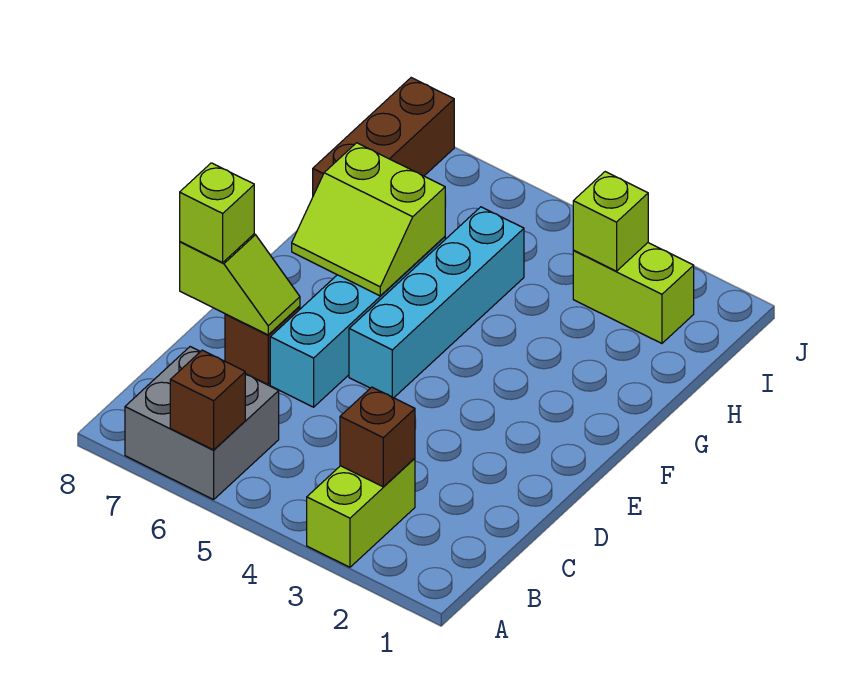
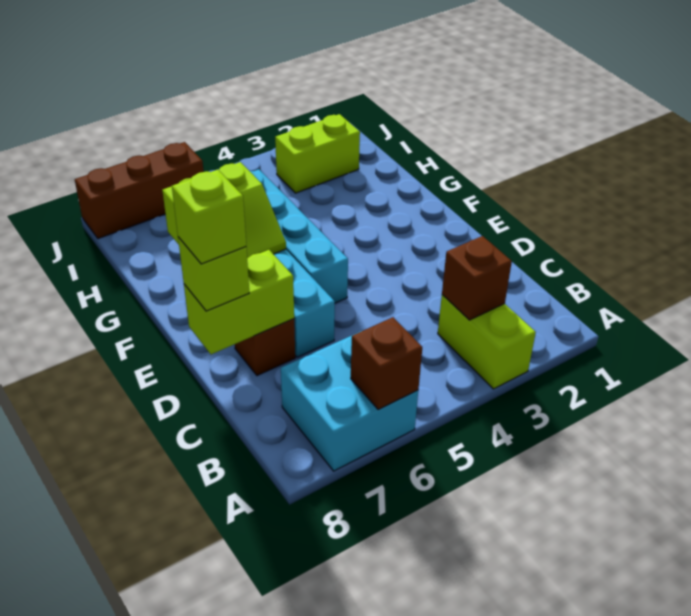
grey brick A6:B7 level 1 -> cyan brick A6:B7 level 1
lime slope D7:D8 level 2 top 8 -> lime brick D7:D8 level 2
brown brick H8:J8 level 1 -> brown brick J6:J8 level 1
lime brick I3 level 2 -> lime brick D8 level 4

